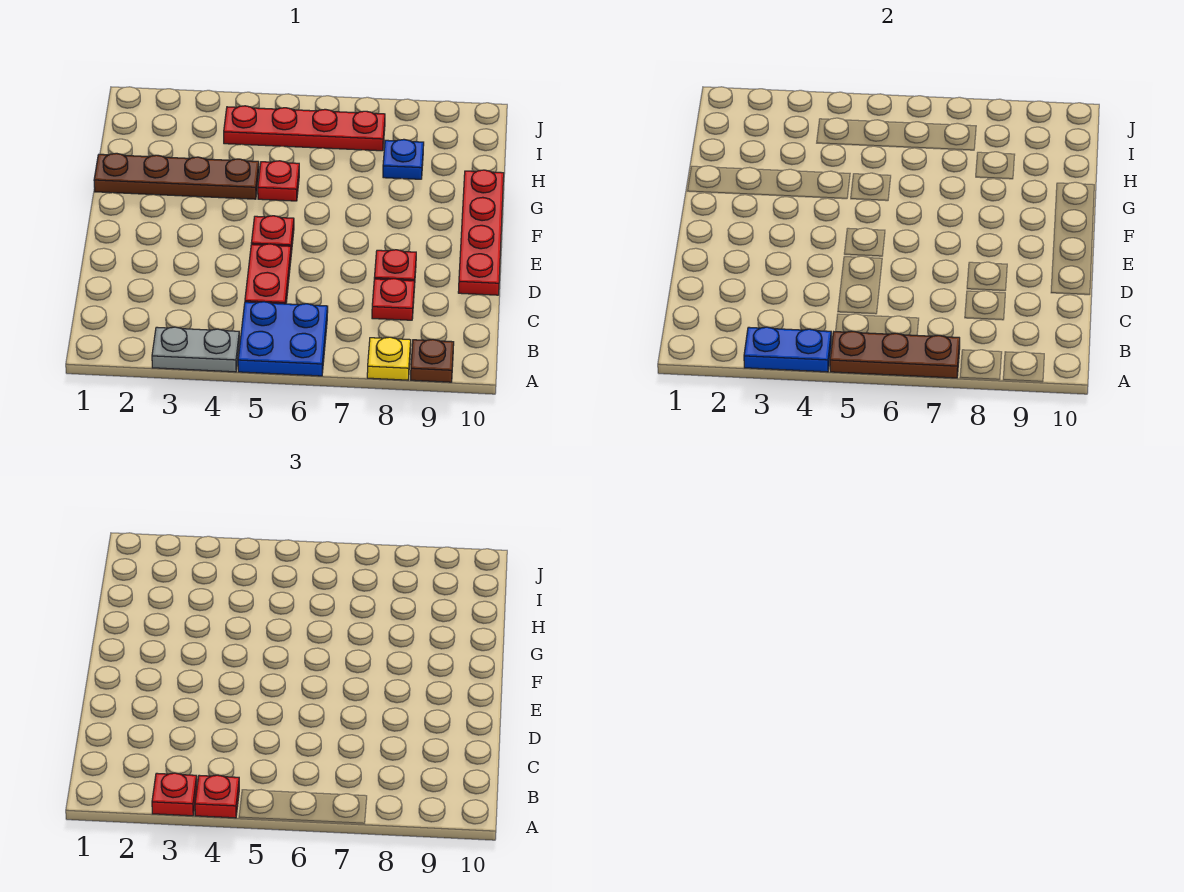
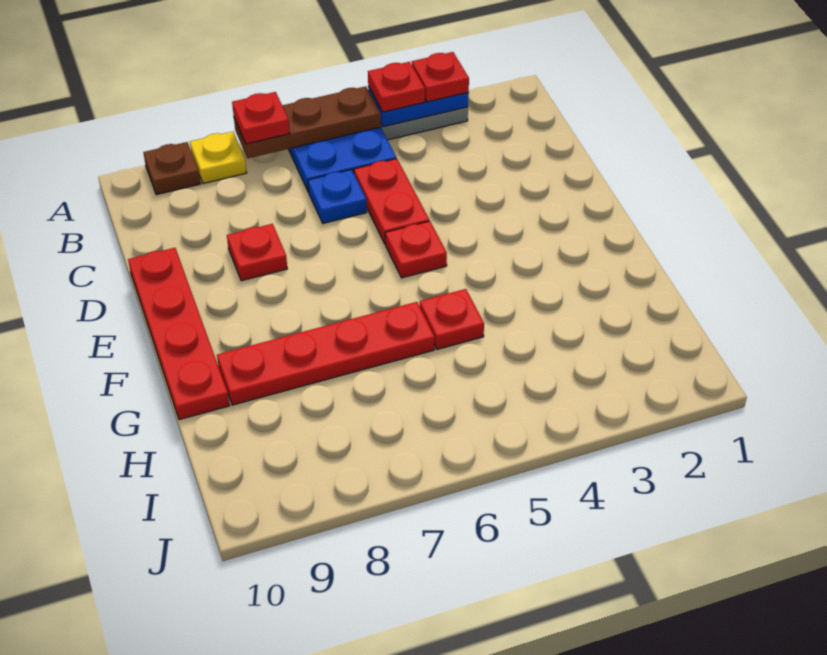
red plate C8 level 1 -> red plate A7 level 3
brown plate G1:G4 level 1 -> none
blue plate H8 level 1 -> blue plate C6 level 1
red plate I4:I7 level 1 -> red plate G6:G9 level 1

